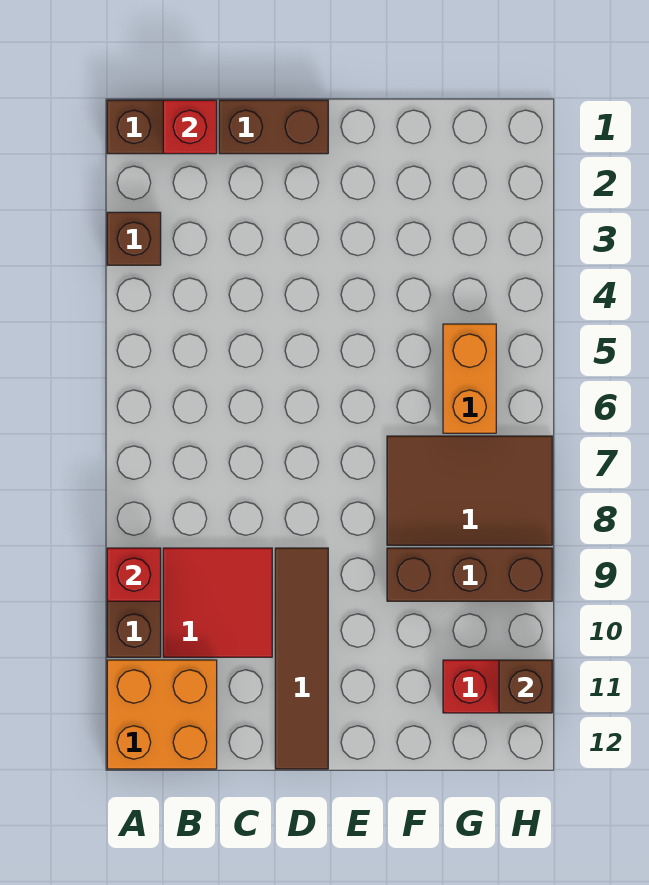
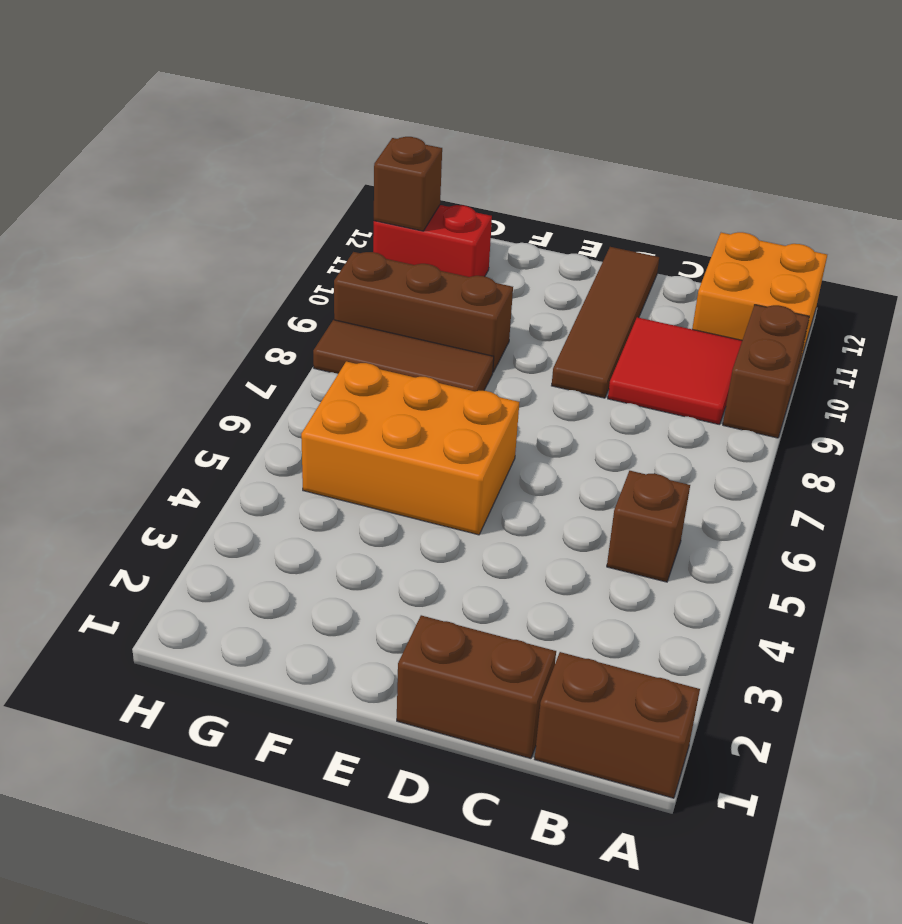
brown brick A3 level 1 -> brown brick B5 level 1
red brick A9 level 2 -> none
red brick B1 level 2 -> none
brown tile F7:H8 level 1 -> brown tile F8:H8 level 1
orange brick G5:G6 level 1 -> orange brick E5:G6 level 1

